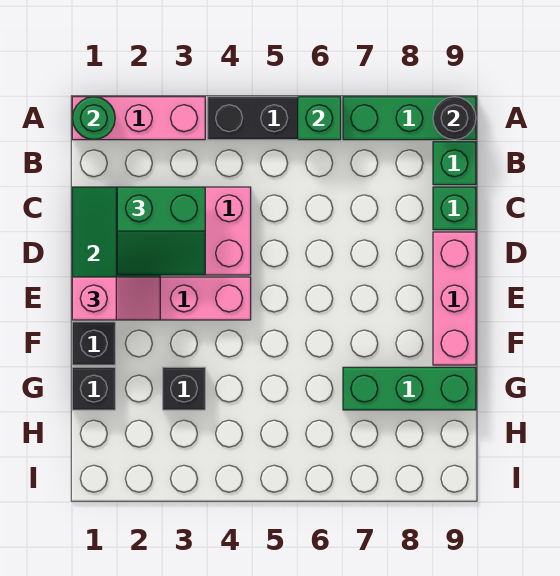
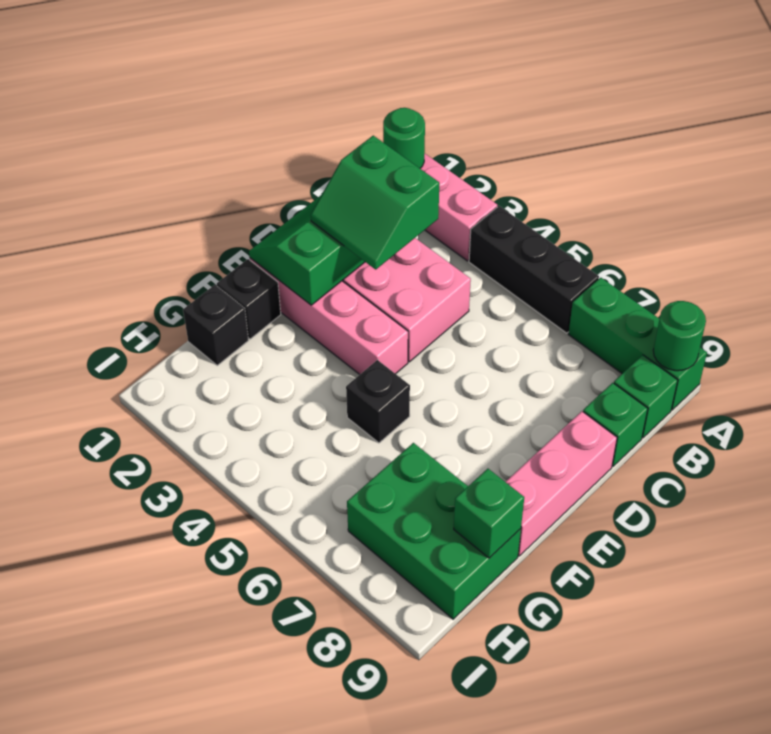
green brick A6 level 2 -> green brick G9 level 2
black round brick A9 level 2 -> green round brick A9 level 2
pink slope E1:E2 level 3 top 1 -> none
black brick G3 level 1 -> black brick F5 level 1
green brick G7:G9 level 1 -> green brick G7:H9 level 1

